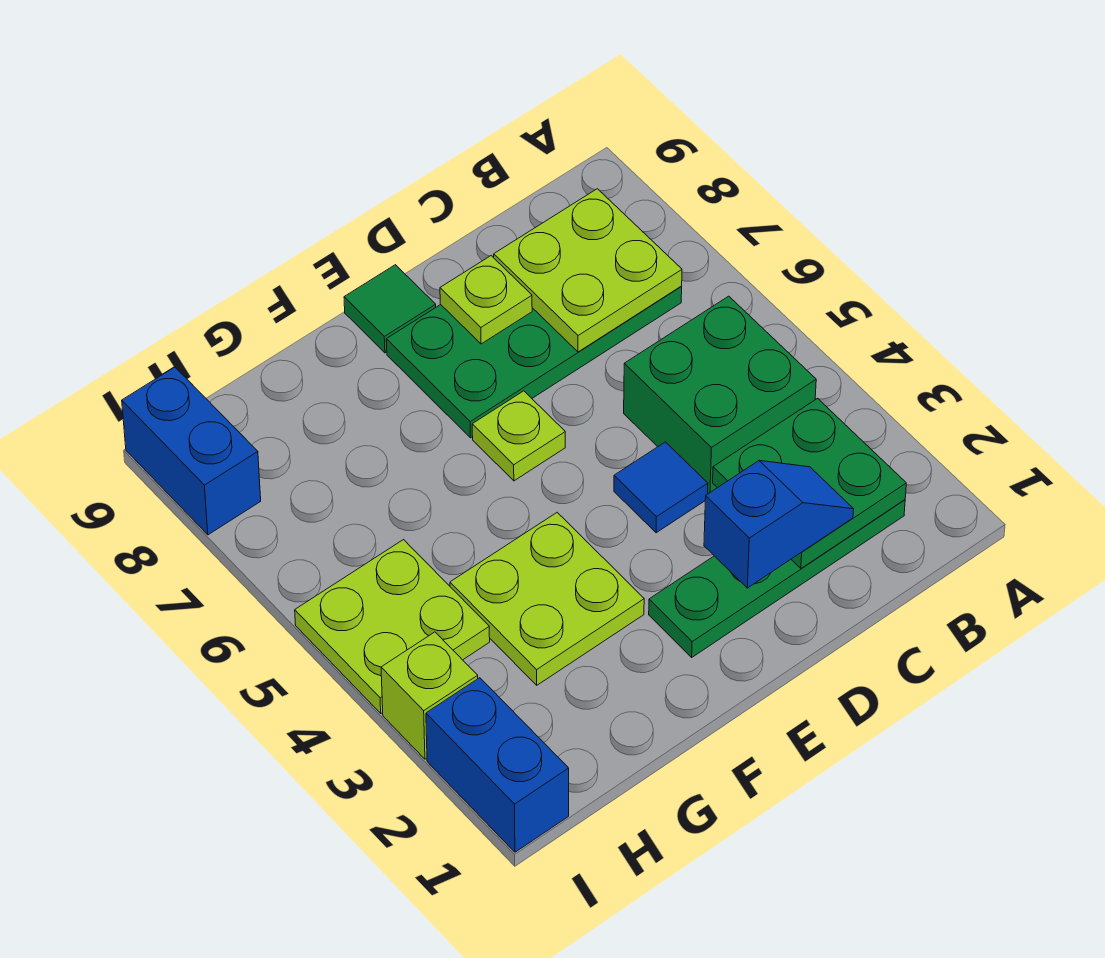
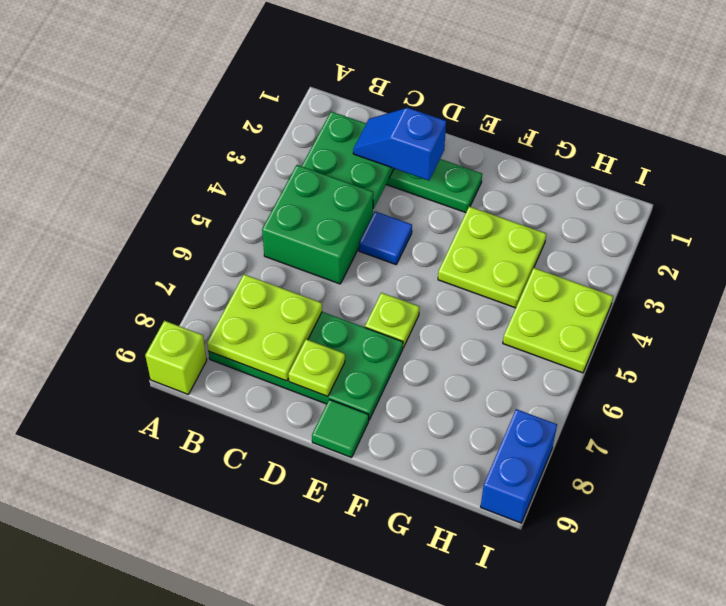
blue brick I1:I2 level 1 -> none
lime brick I3 level 1 -> lime brick A9 level 1

